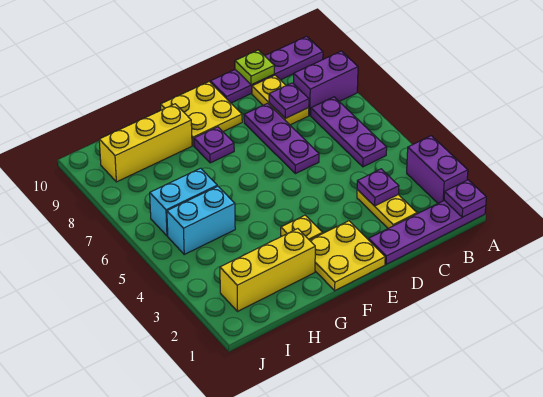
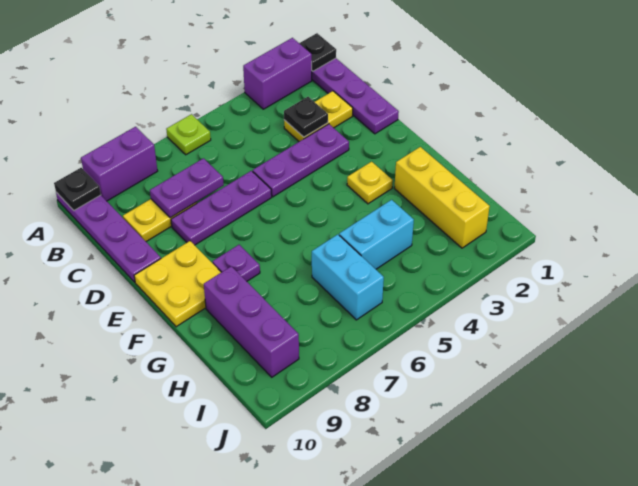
purple plate A1 level 2 -> black plate A1 level 2
purple brick A8:B8 level 1 -> purple brick A8:A9 level 1
none -> black plate A10 level 2
purple plate B5:B7 level 1 -> purple plate D3:D5 level 1
purple plate C3 level 2 -> black plate C3 level 2
purple plate C8 level 2 -> purple plate C7:C8 level 2
lime plate C10 level 2 -> lime plate A6 level 1
yellow plate E1:F2 level 1 -> none
yellow brick G9:I9 level 1 -> purple brick G9:I9 level 1
cyan brick H5:I5 level 1 -> cyan brick H4:H5 level 1

